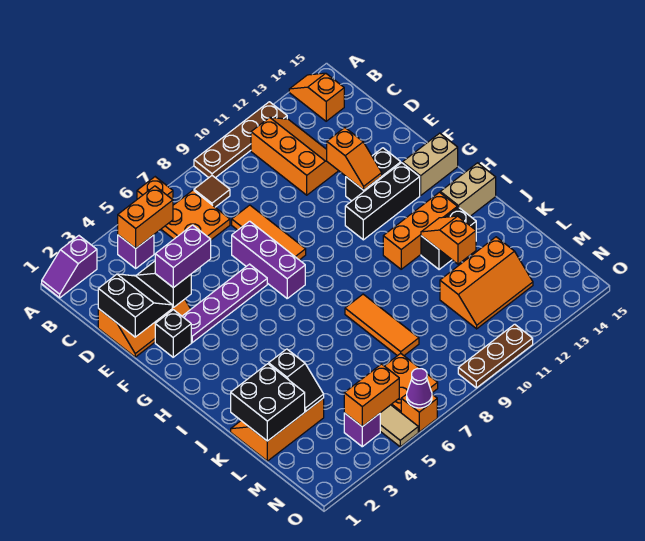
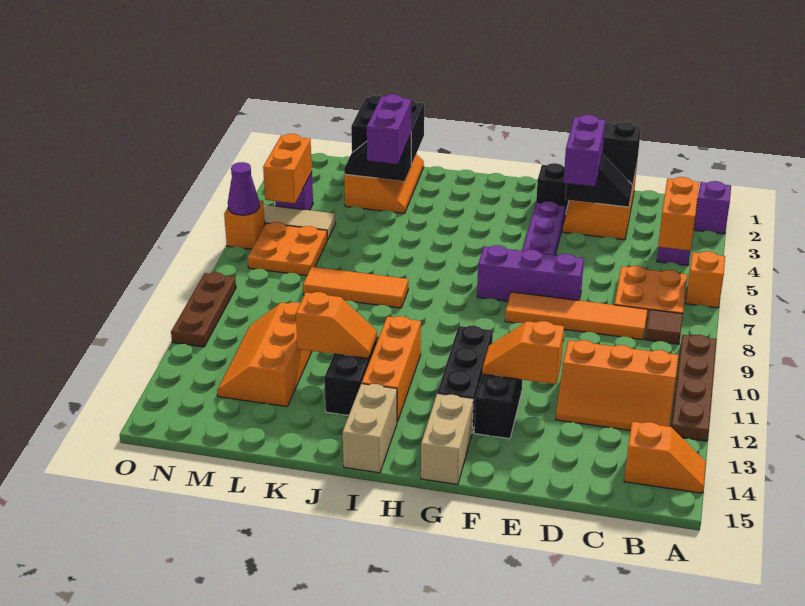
orange tile D8:F8 level 1 -> orange tile C8:F8 level 1
none -> purple brick K3:K4 level 3

